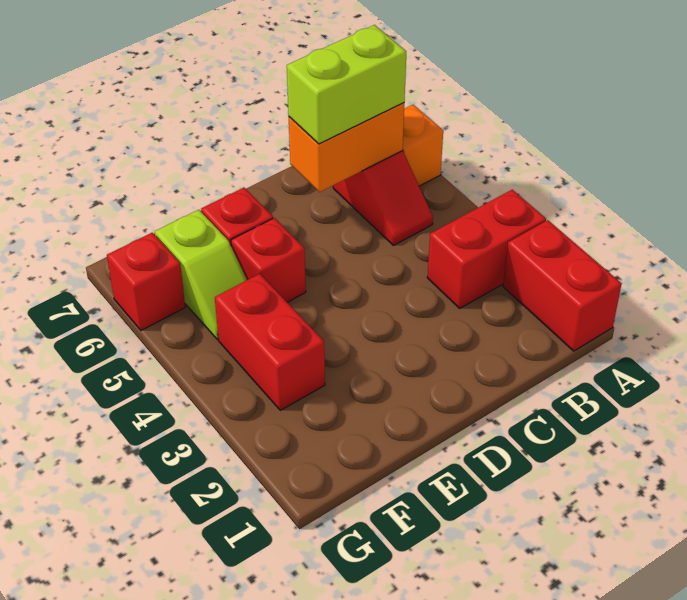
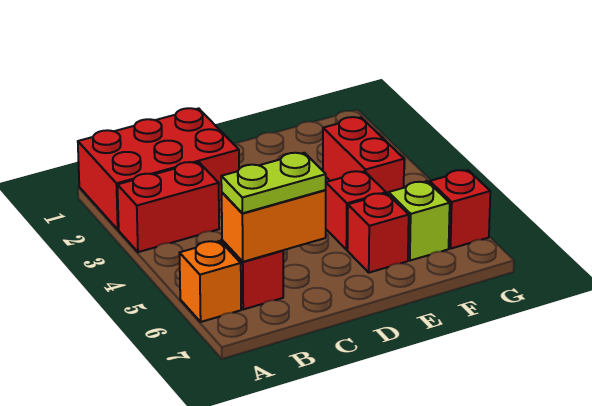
red brick A1:A2 level 1 -> red brick A1:C2 level 1
lime brick B6:C6 level 3 -> lime plate B6:C6 level 3

